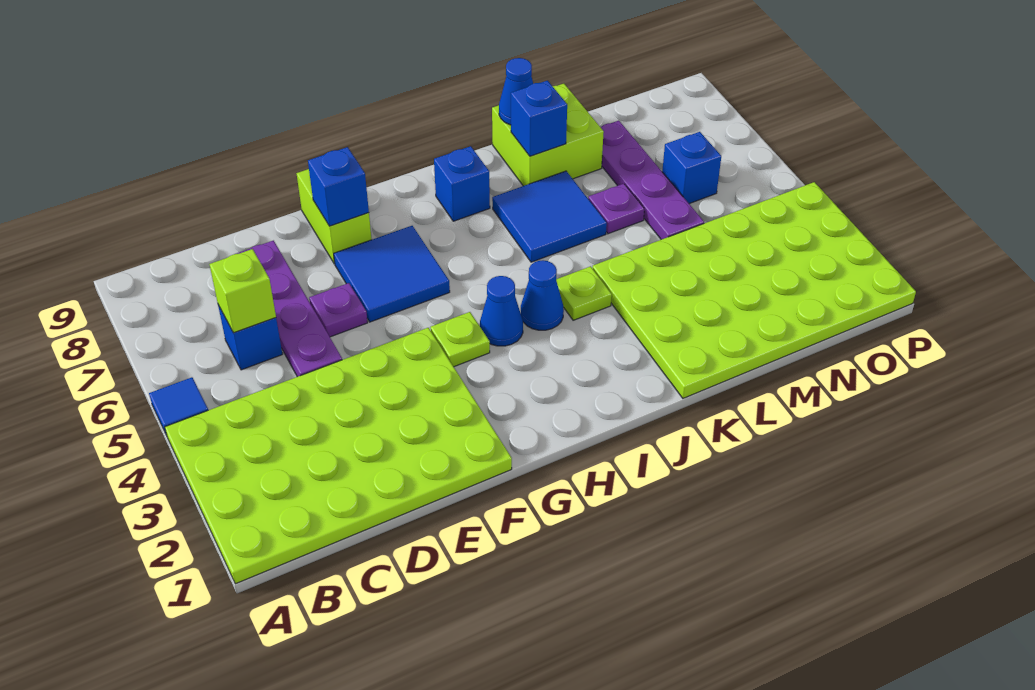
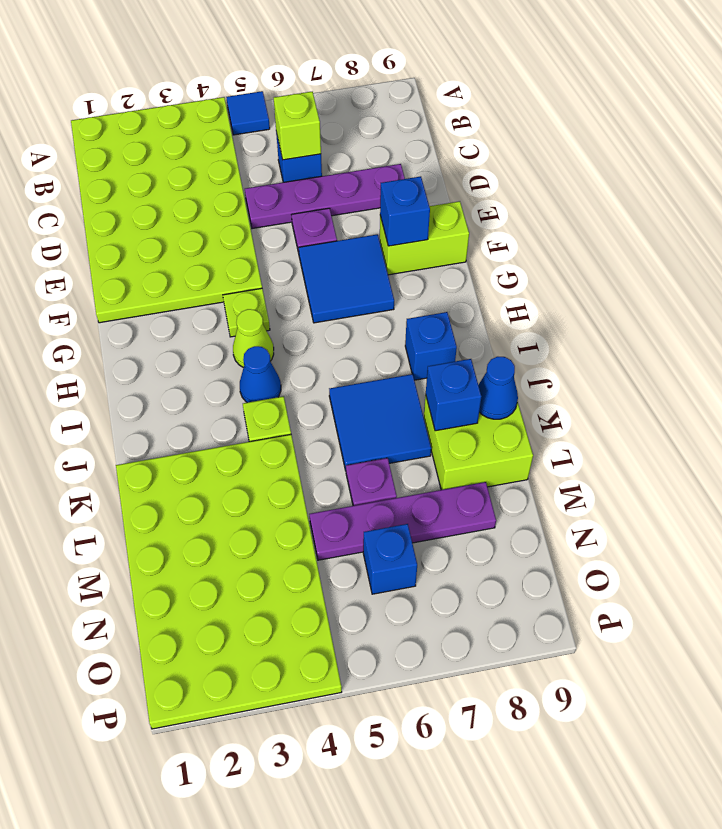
blue cone H4 level 1 -> lime cone H4 level 1

